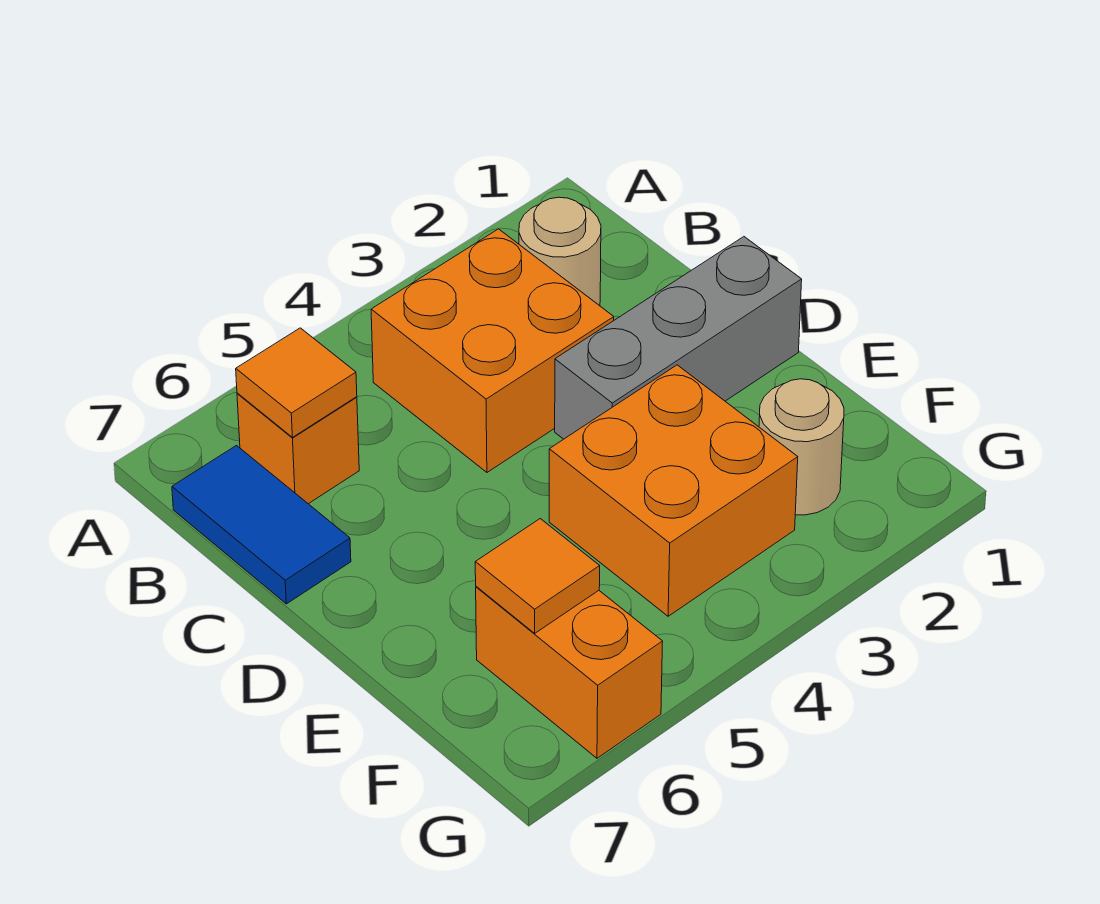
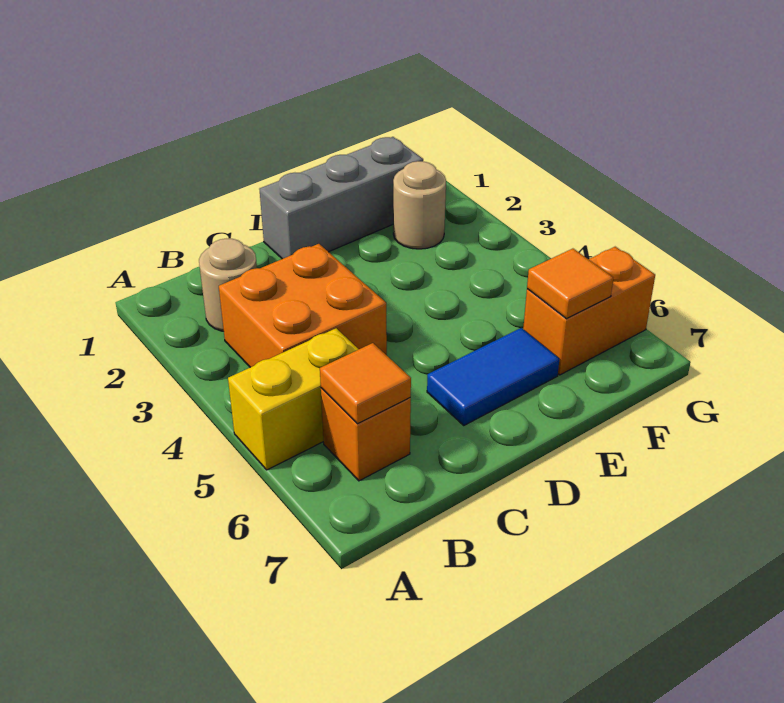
none -> yellow brick A5:B5 level 1
blue tile B7:C7 level 1 -> blue tile D6:E6 level 1
grey brick D1:D3 level 1 -> grey brick D1:F1 level 1
orange brick E3:F4 level 1 -> none

